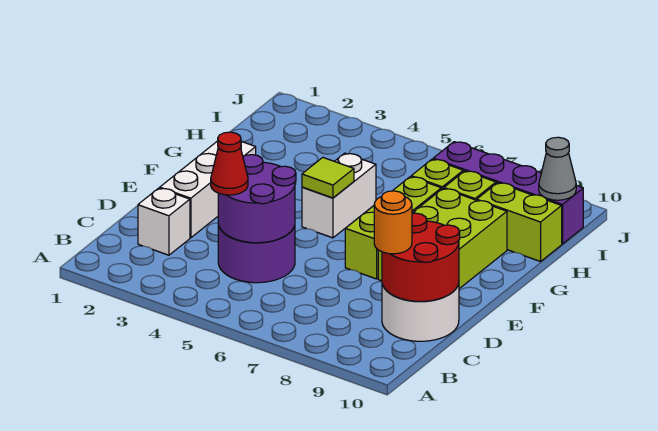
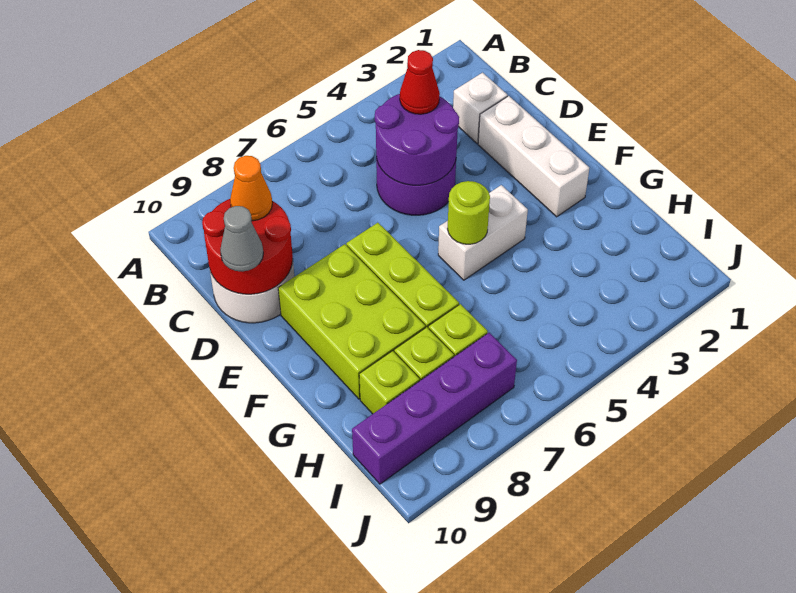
orange round brick C9 level 3 -> orange cone C9 level 3
white brick F5:G5 level 1 -> white brick F4:F5 level 1
lime tile F5 level 2 -> lime round brick F5 level 2
lime brick H9:H10 level 1 -> lime brick H9 level 1
grey cone I10 level 2 -> grey cone D10 level 3

